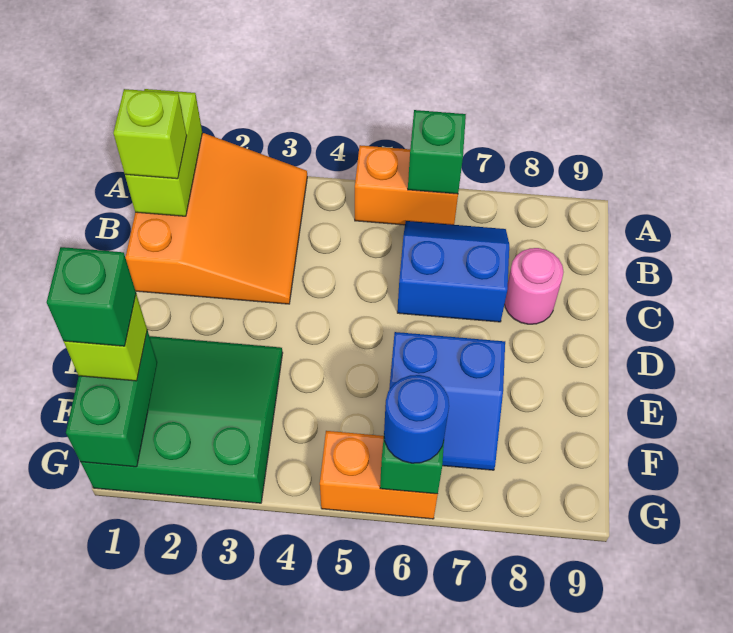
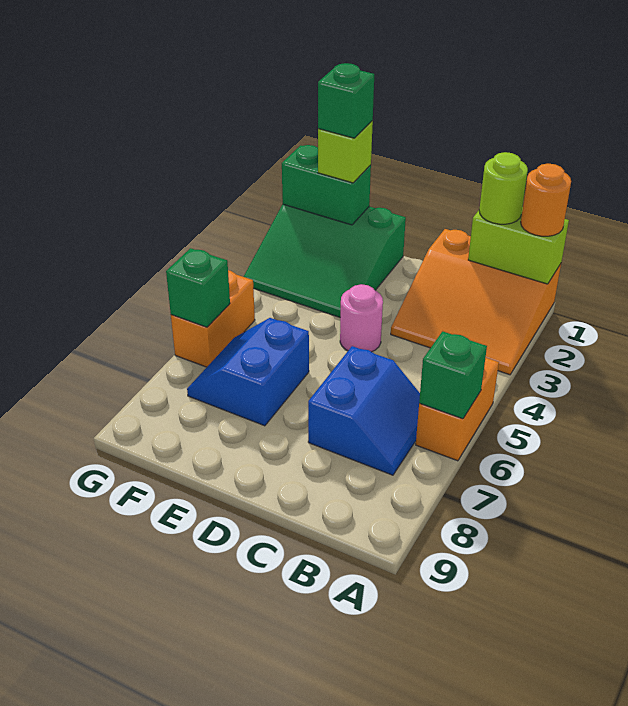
none -> orange round brick A1 level 3
lime brick B1 level 3 -> lime round brick B1 level 3
pink round brick C8 level 1 -> pink round brick D4 level 1
green slope E1:G3 level 1 top G -> green slope E1:G3 level 1 top 1
blue round brick G6 level 3 -> none

